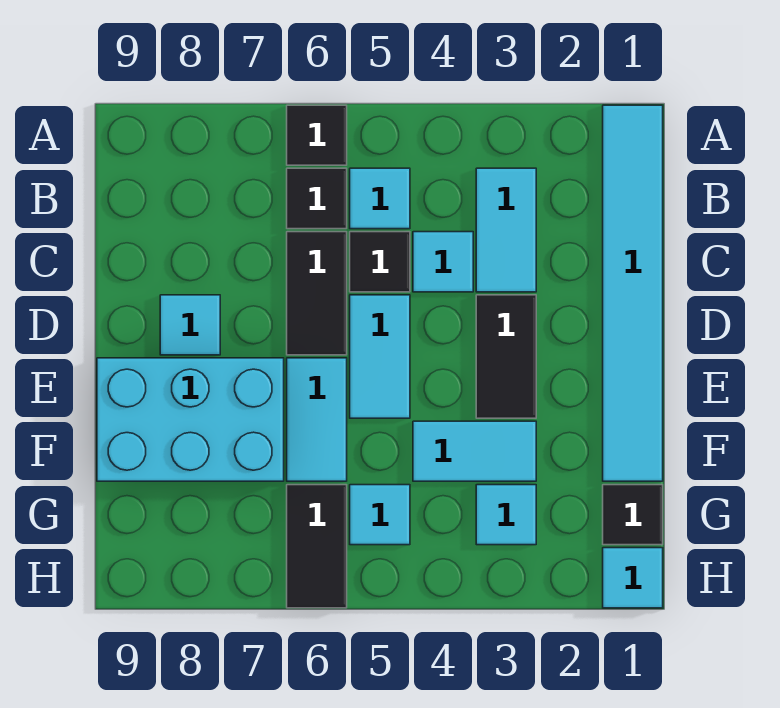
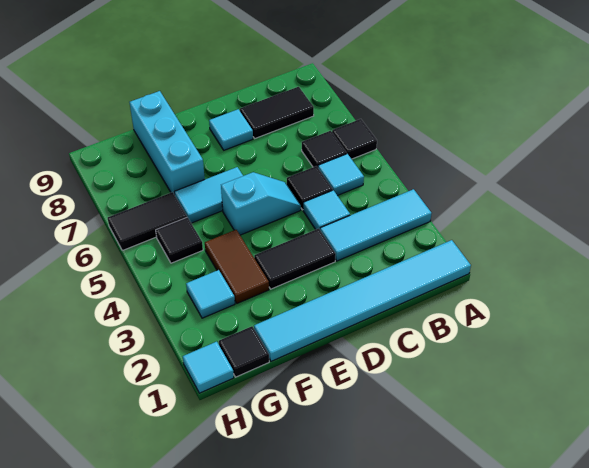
cyan tile B3:C3 level 1 -> cyan tile A3:C3 level 1
black tile C6:D6 level 1 -> black tile B8:C8 level 1
cyan tile D5:E5 level 1 -> cyan slope D5:E5 level 1 top E
cyan brick E7:F9 level 1 -> cyan brick F7:F9 level 1
cyan tile F3:F4 level 1 -> brown tile F3:F4 level 1
cyan tile G5 level 1 -> black tile G5 level 1

